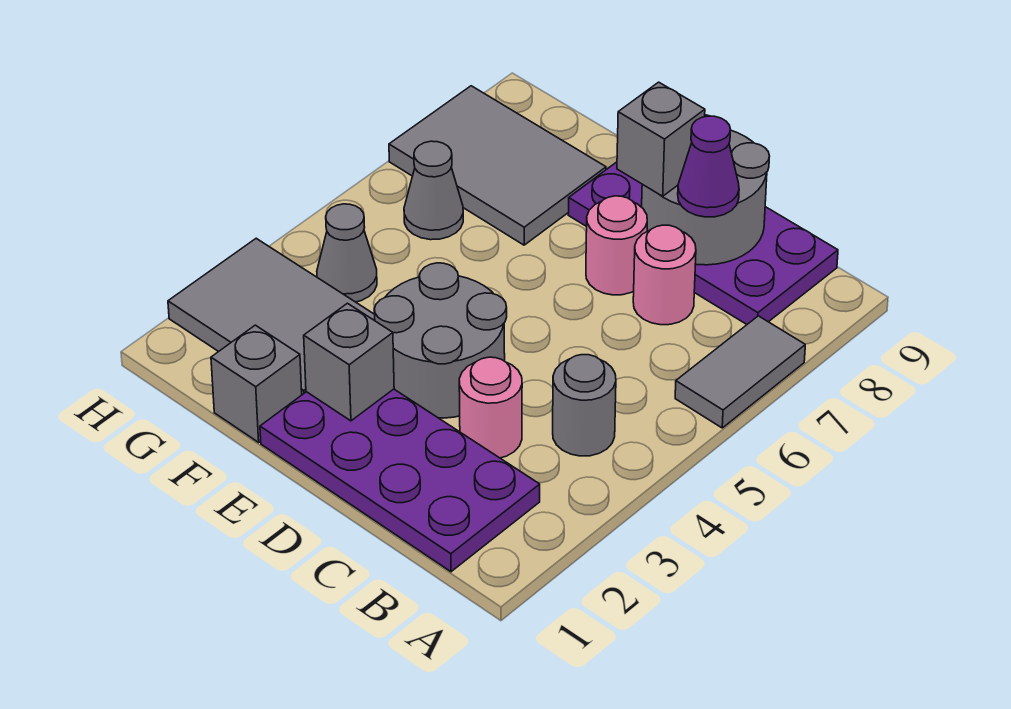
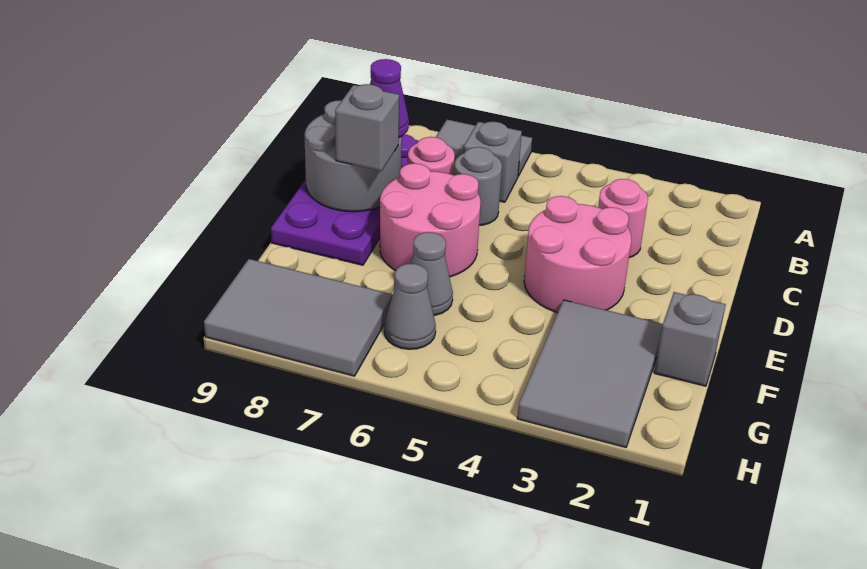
purple plate B1:E2 level 1 -> none
grey round brick B4 level 1 -> grey round brick C6 level 1
grey round brick D3:E4 level 1 -> pink round brick D3:E4 level 1
pink round brick D7 level 1 -> pink round brick D6:E7 level 1
grey brick E2 level 2 -> grey brick B6 level 1
grey tile F7:H8 level 1 -> grey tile G7:H9 level 1
grey cone G4 level 1 -> grey cone F6 level 1

